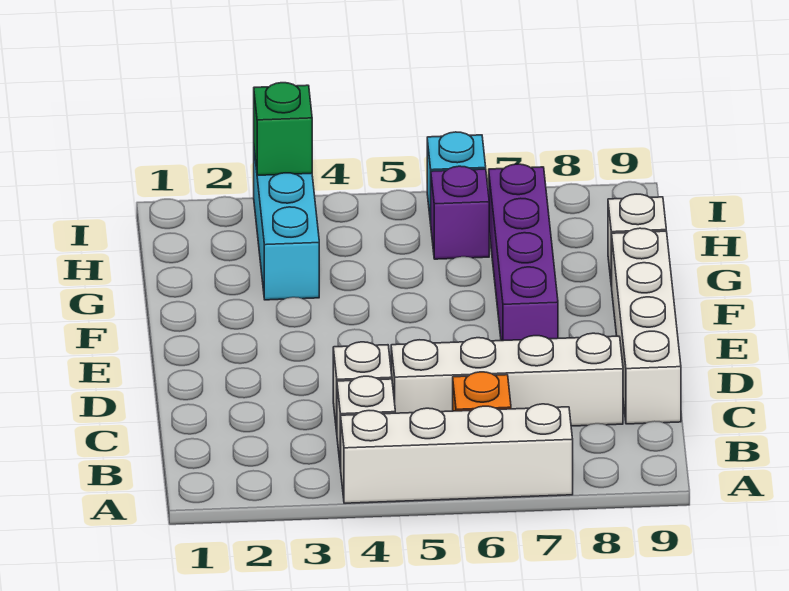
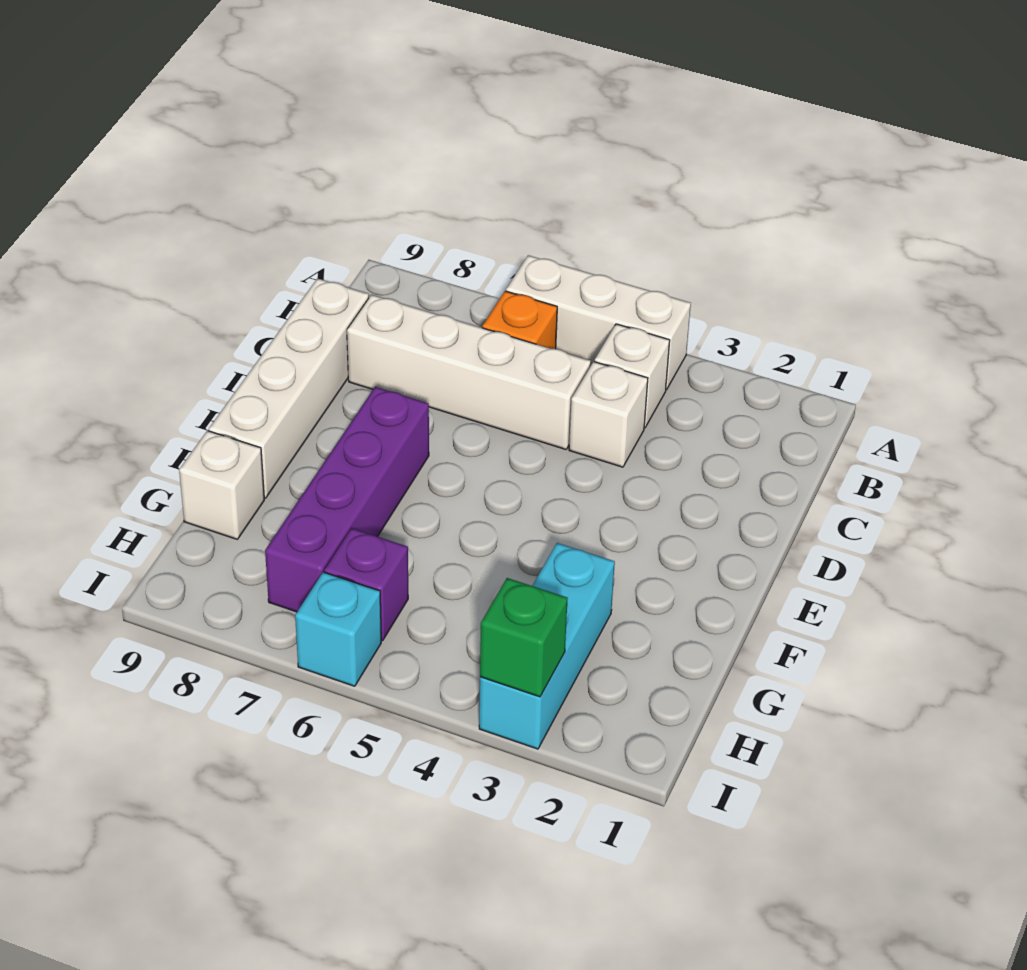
white brick A4:A7 level 1 -> white brick A4:A6 level 1

